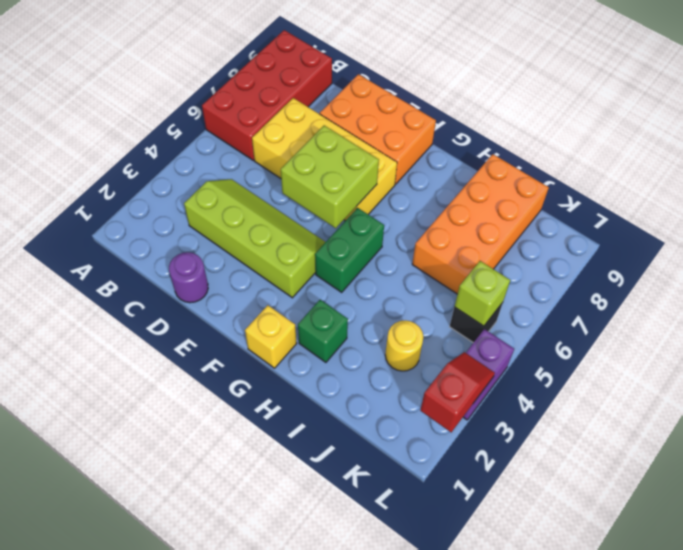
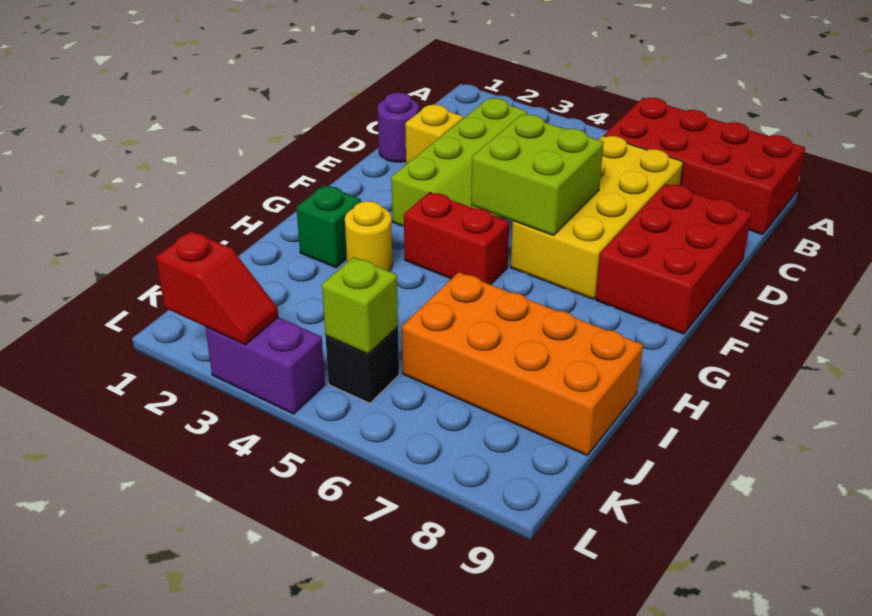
orange brick D8:F9 level 1 -> red brick D8:F9 level 1
yellow brick G1 level 1 -> yellow brick D2 level 1
green brick G4:G5 level 1 -> red brick G4:G5 level 1
yellow round brick J3 level 1 -> yellow round brick H3 level 1

